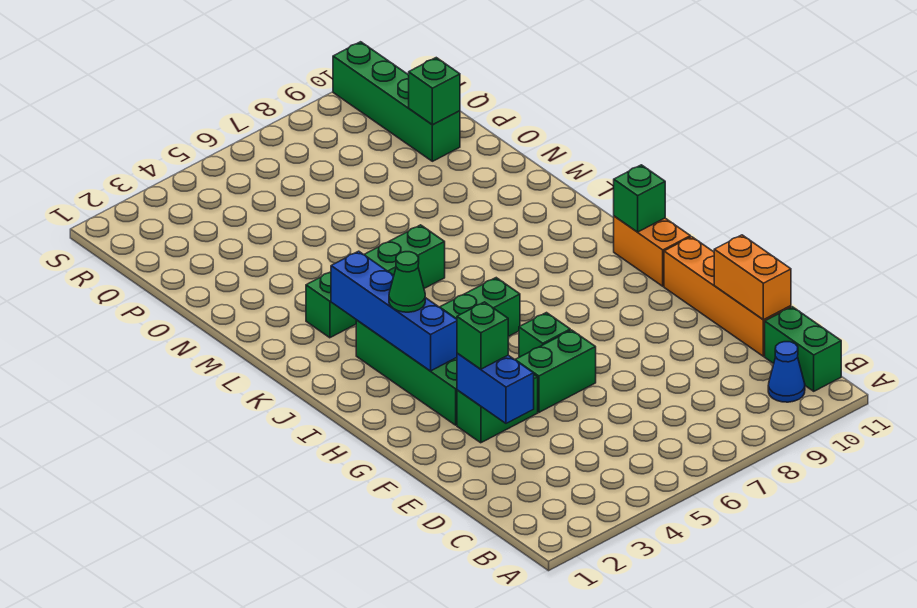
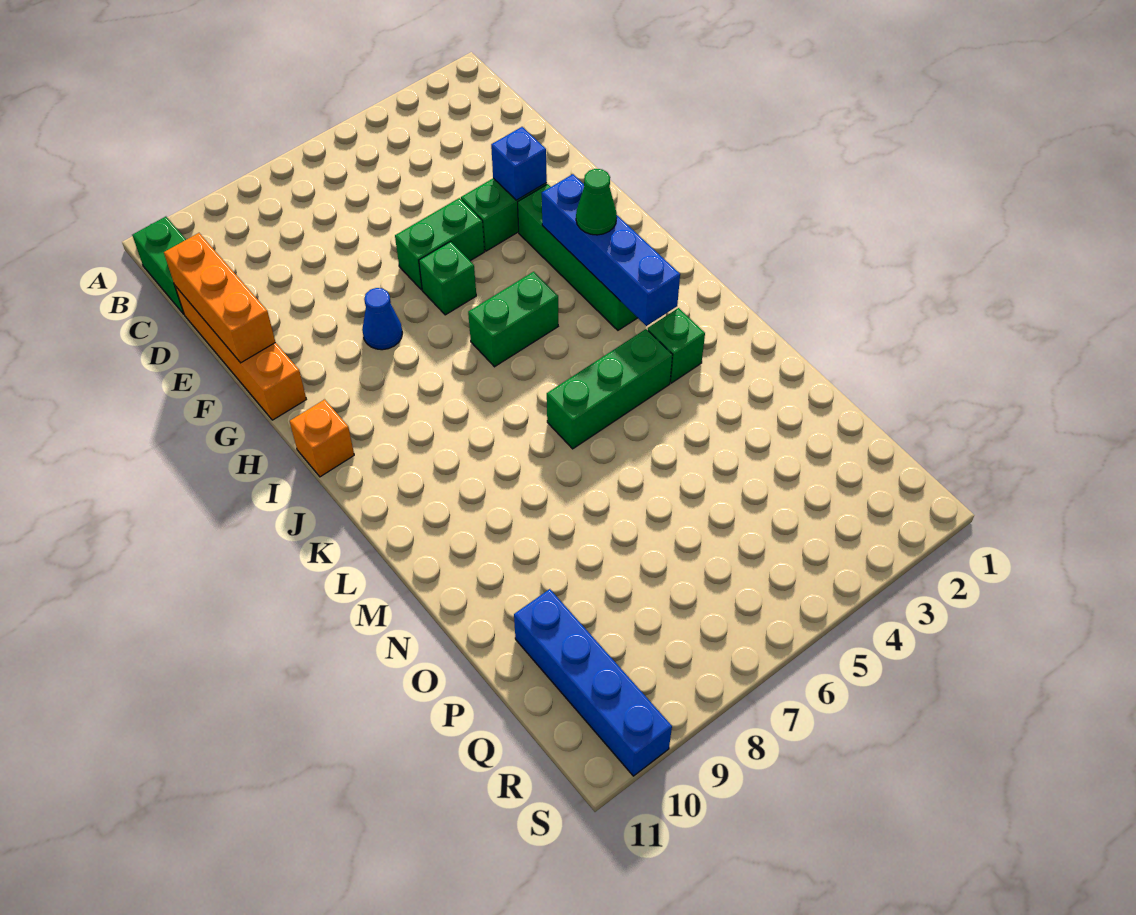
blue cone B10 level 1 -> blue cone G8 level 1
orange brick D11:E11 level 2 -> orange brick D11:F11 level 2
blue brick E3:F3 level 2 -> blue brick F3 level 2
green brick F3 level 3 -> none
orange brick H11:I11 level 1 -> orange brick I11 level 1
green brick I11 level 2 -> none
green brick P10:S10 level 1 -> blue brick P10:S10 level 1
green brick P10 level 2 -> none

